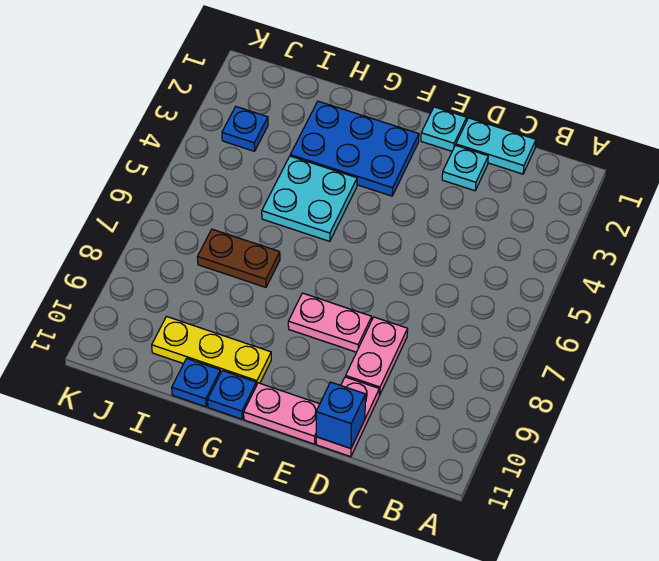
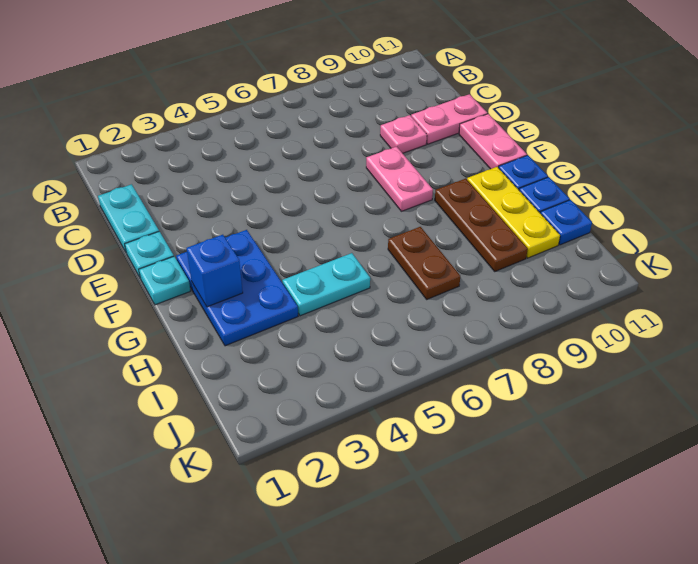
cyan plate D2 level 1 -> cyan plate F1 level 1
pink plate D8:D9 level 1 -> pink plate D9 level 1
blue brick D11 level 2 -> blue brick G2 level 2
cyan plate G4:H5 level 1 -> cyan plate H4:H5 level 1
none -> brown plate G9:I9 level 1
blue plate J3 level 1 -> blue plate I11 level 1

